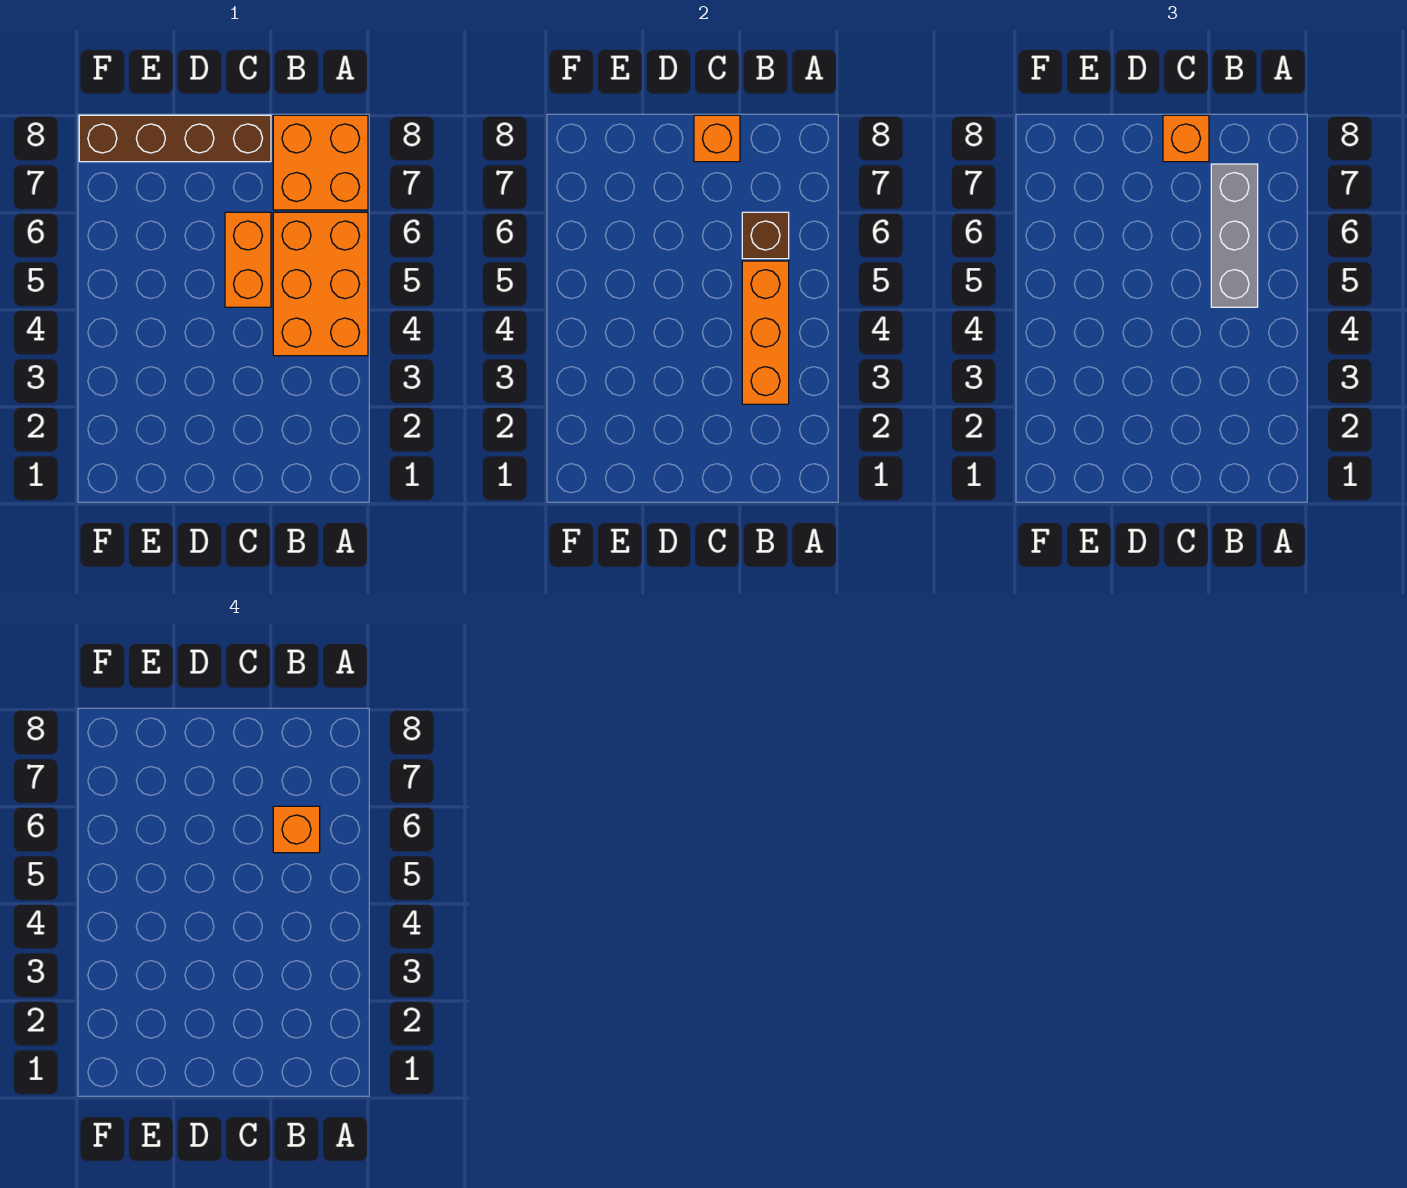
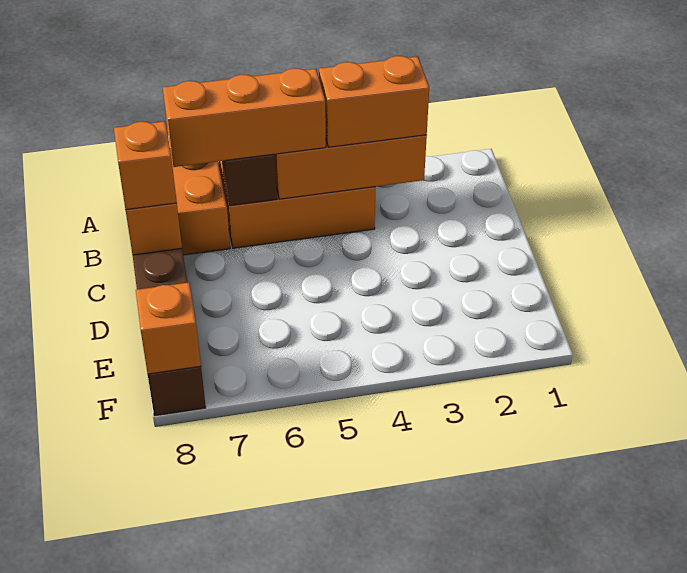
grey brick B5:B7 level 3 -> orange brick B5:B7 level 3
orange brick B6 level 4 -> orange brick F8 level 2
orange brick C5:C6 level 1 -> orange brick B3:B4 level 3

